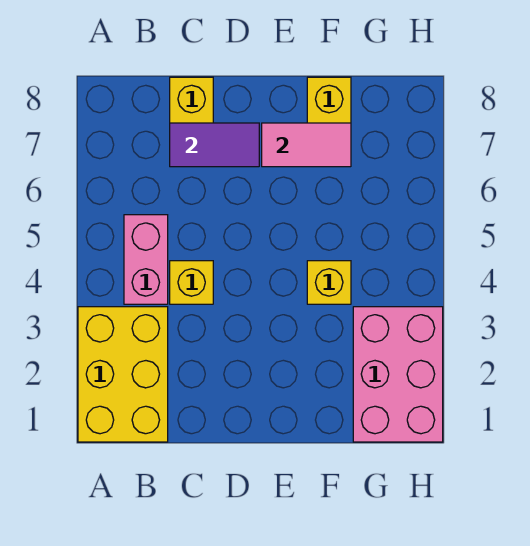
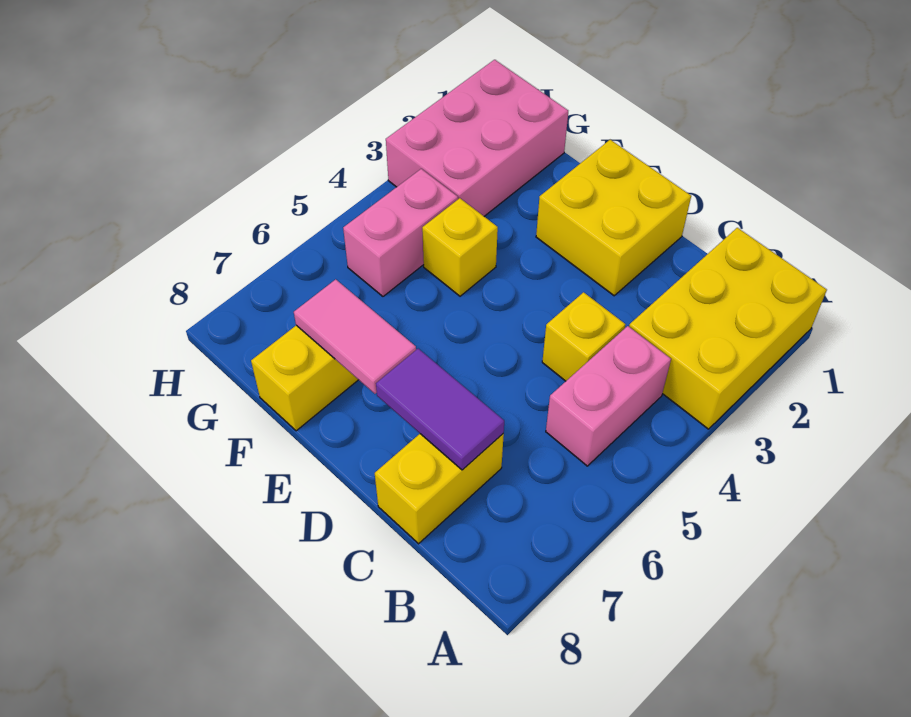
none -> yellow brick D1:E2 level 1
none -> pink brick G4:G5 level 1

